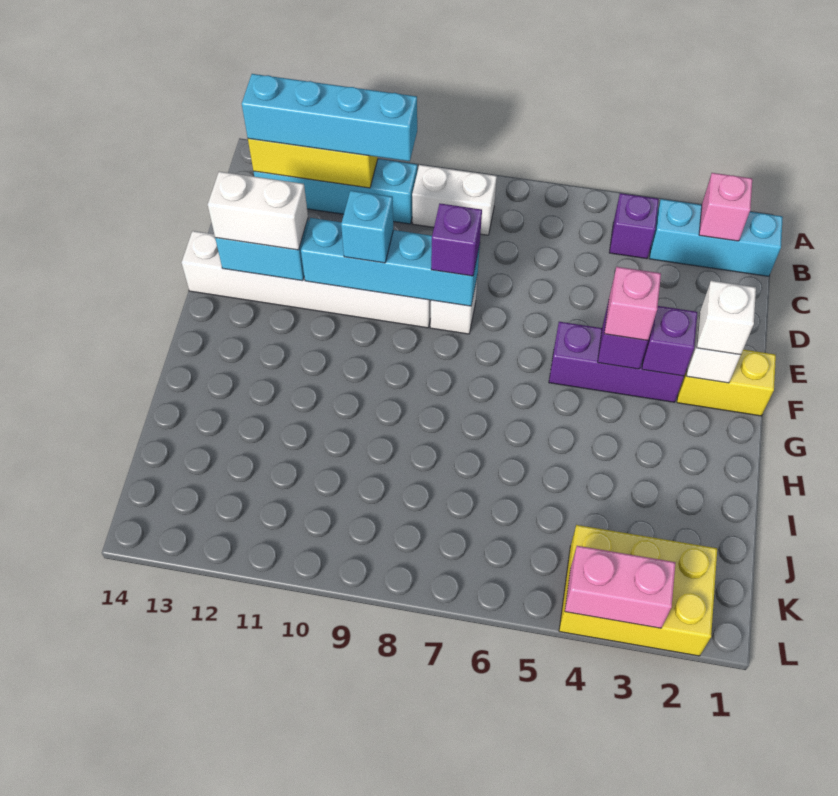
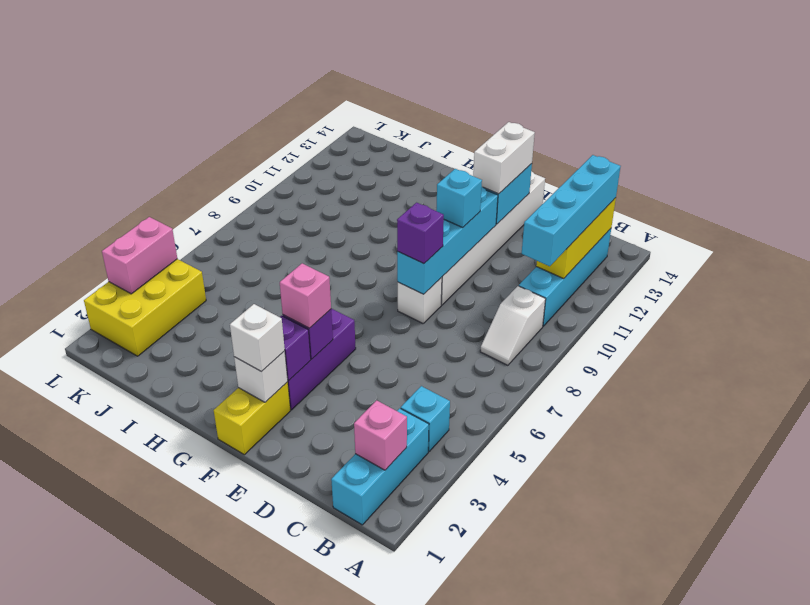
purple brick B4 level 1 -> cyan brick B4 level 1
white brick B8:B9 level 1 -> white slope B8:B9 level 1 top 9

